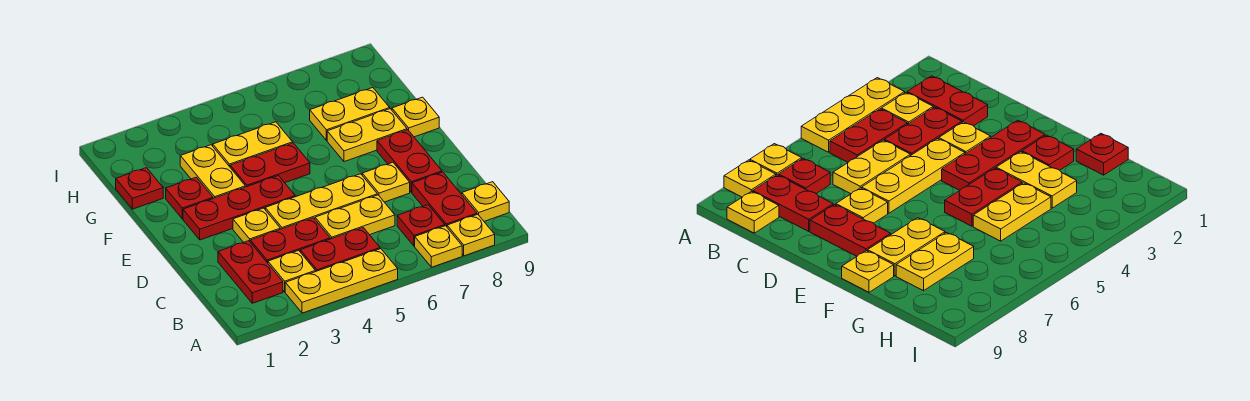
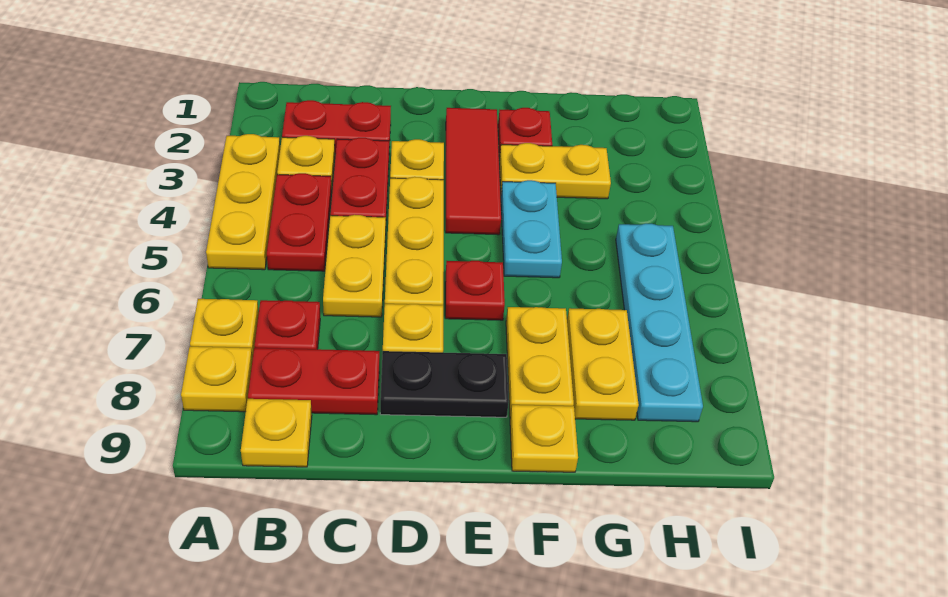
red plate D8:E8 level 1 -> black plate D8:E8 level 1
red plate E2:E4 level 1 -> red tile E2:E4 level 1
red plate F4:F5 level 1 -> cyan plate F4:F5 level 1
red plate G1 level 1 -> red plate E6 level 1
yellow plate G4:G5 level 1 -> none
none -> cyan plate H5:H8 level 1

